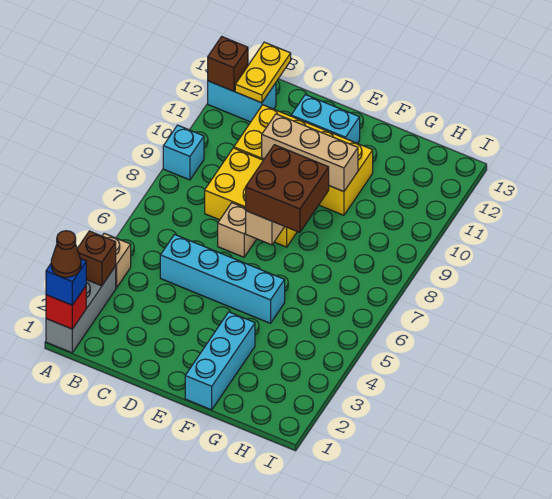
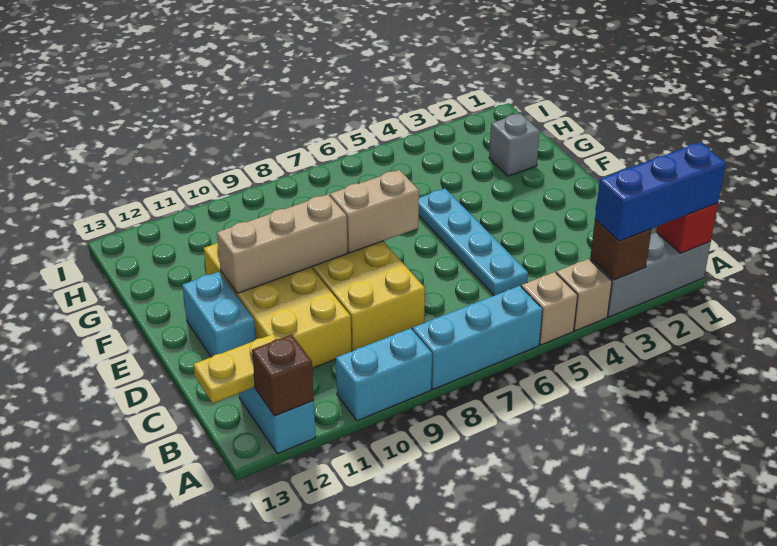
blue brick A1 level 3 -> blue brick A1:A3 level 3
brown cone A1 level 4 -> none
cyan brick A9 level 1 -> cyan brick A9:A10 level 1
cyan brick C5:F5 level 1 -> cyan plate C5:F5 level 1
tan brick D7 level 1 -> tan brick A5 level 1
tan brick D10:F10 level 2 -> tan brick E9:E11 level 2
brown brick E7:F8 level 3 -> none
cyan brick F1:F3 level 1 -> cyan brick A6:A8 level 1
none -> grey brick G2 level 1

